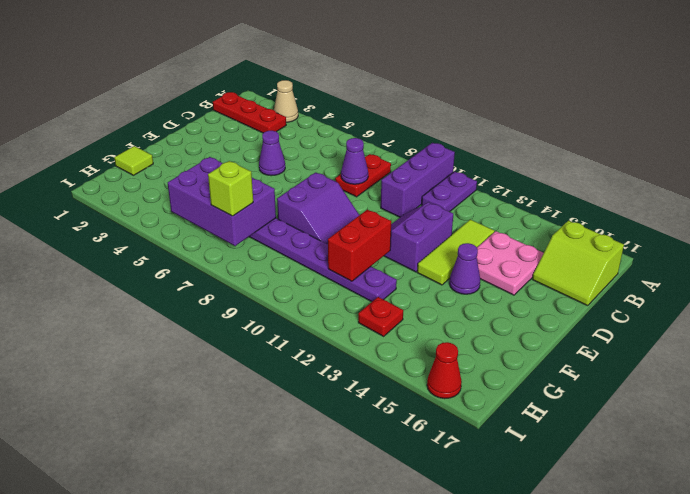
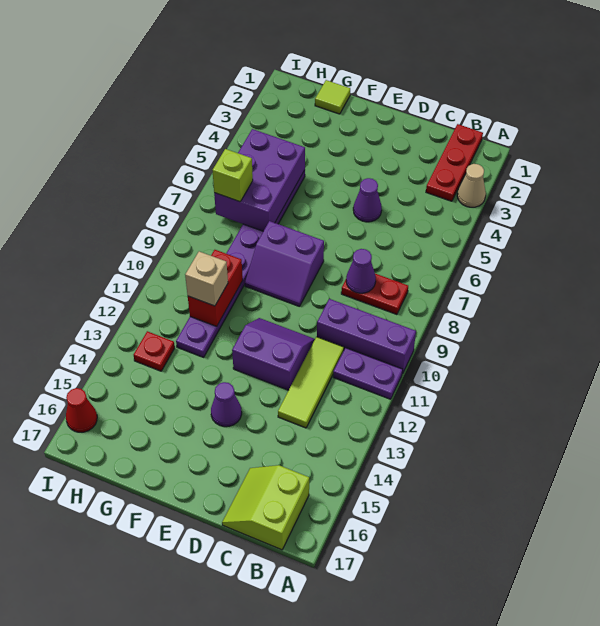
lime tile C13:E13 level 1 -> lime tile C11:C13 level 1
pink plate C14:D15 level 1 -> none
red brick F11:G11 level 2 -> red brick G10:G11 level 2
none -> tan brick G11 level 3

